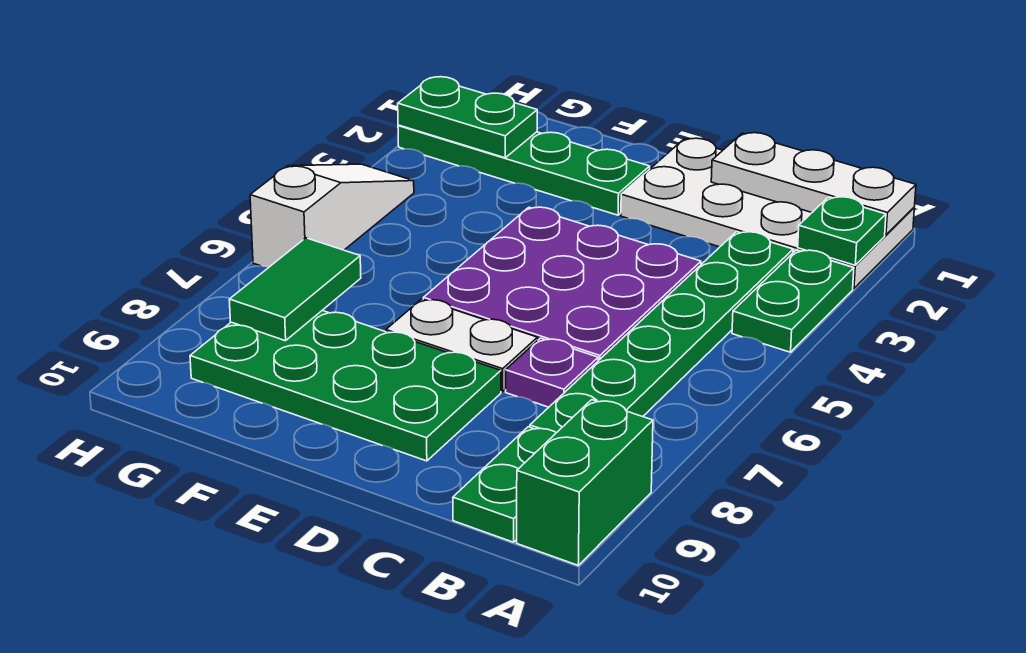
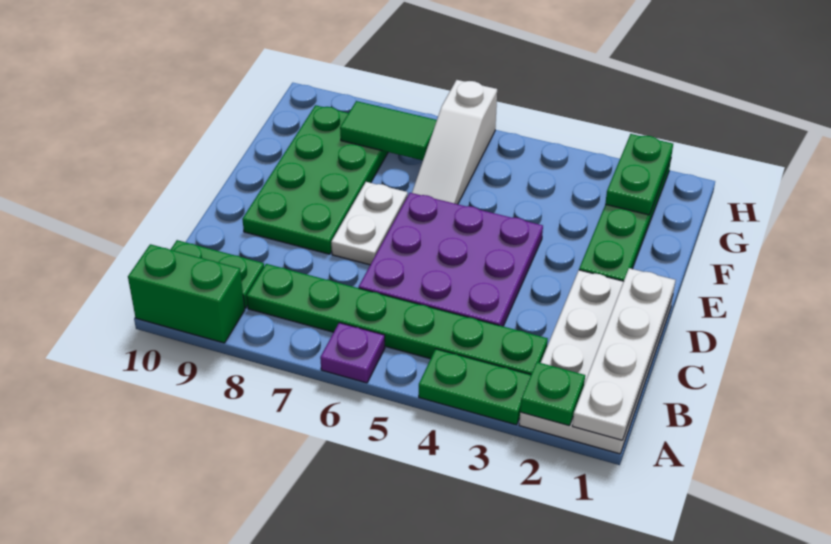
white plate A1:C1 level 2 -> white plate A1:D1 level 2
purple plate C7 level 1 -> purple plate A6 level 1
white slope H4:H6 level 1 top 6 -> white slope F6:H6 level 1 top H

